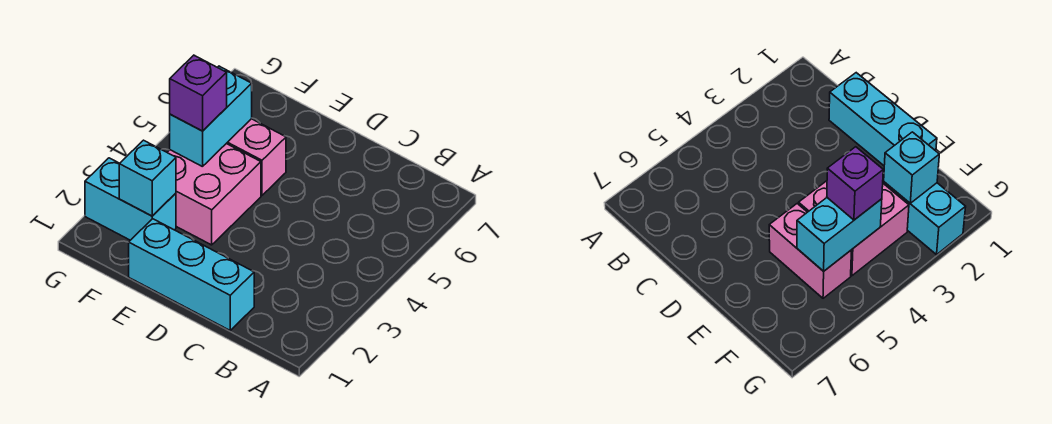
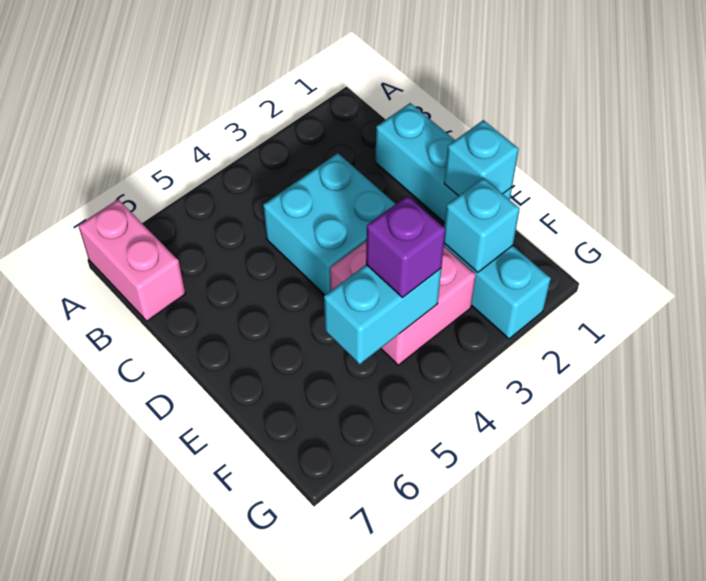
none -> cyan brick C3:D4 level 1
none -> cyan brick E1 level 2
pink brick E5:F5 level 1 -> pink brick A7:B7 level 1

